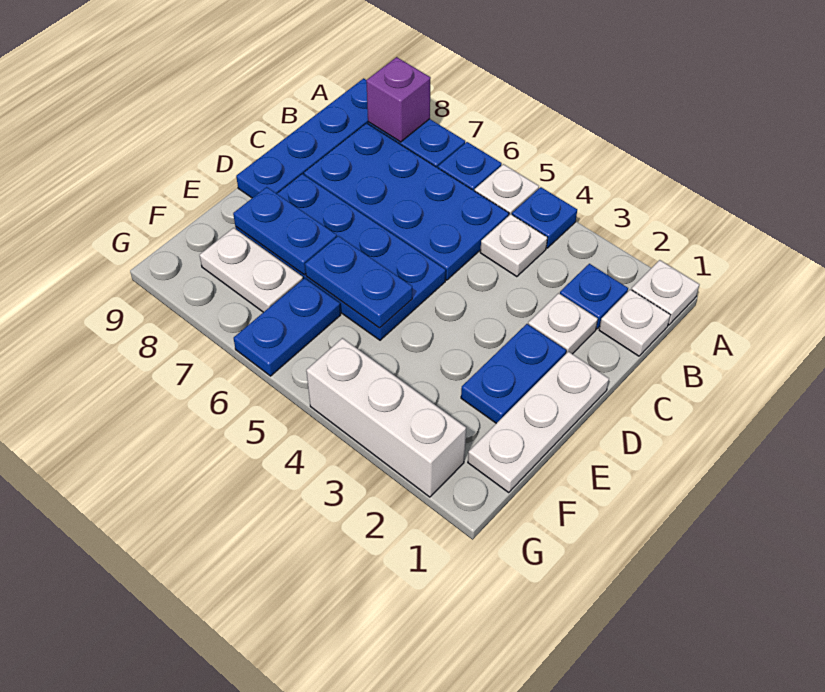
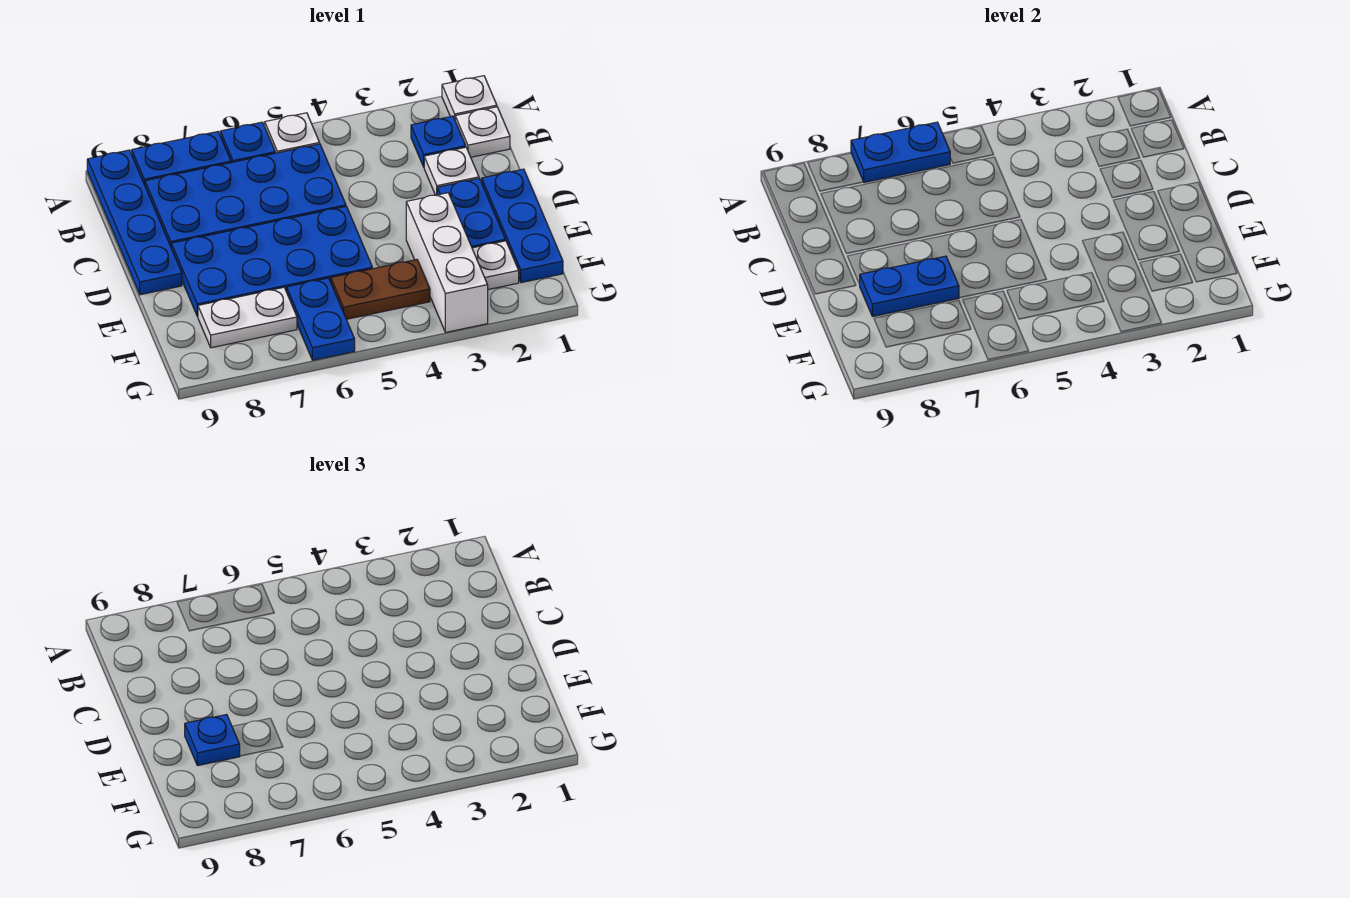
blue plate A4 level 1 -> blue plate E8 level 3
purple brick A8 level 2 -> none
white plate B4 level 1 -> white plate F2 level 1
white plate D1:F1 level 1 -> blue plate D1:F1 level 1
blue plate E5:E6 level 2 -> blue plate A6:A7 level 2
none -> brown plate F4:F5 level 1
white brick G2:G4 level 1 -> white brick E3:G3 level 1

